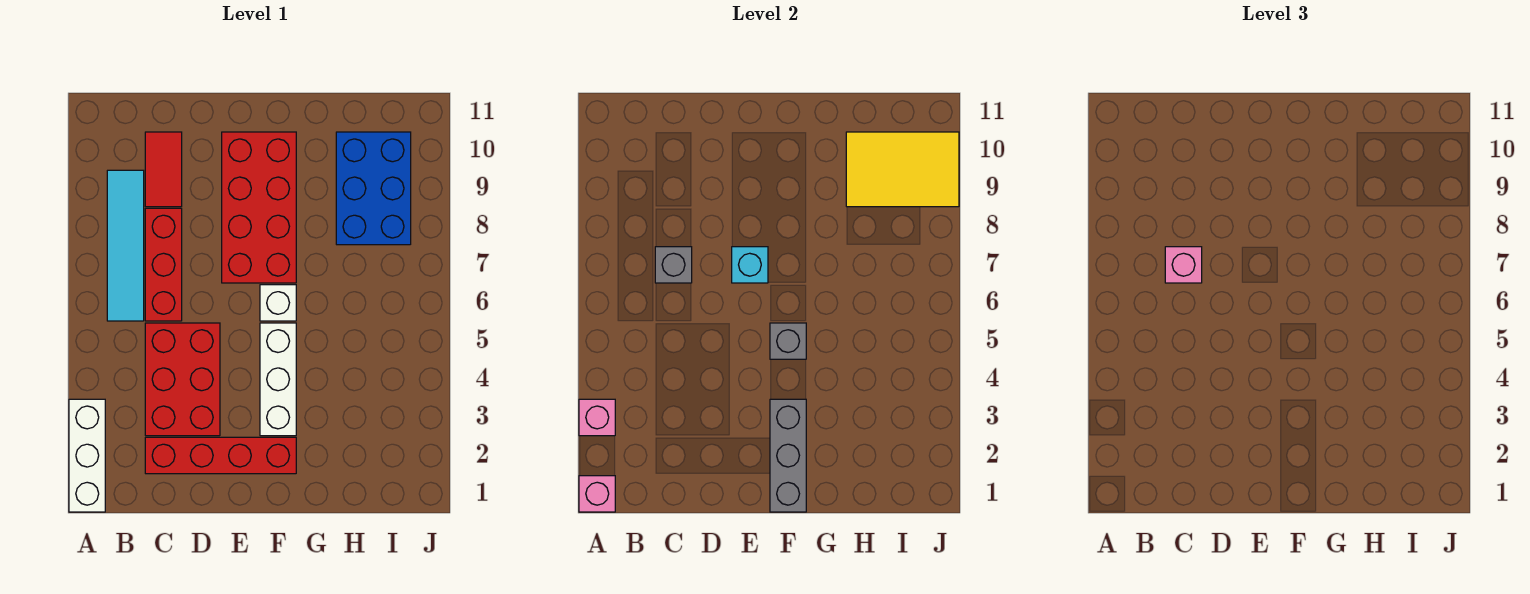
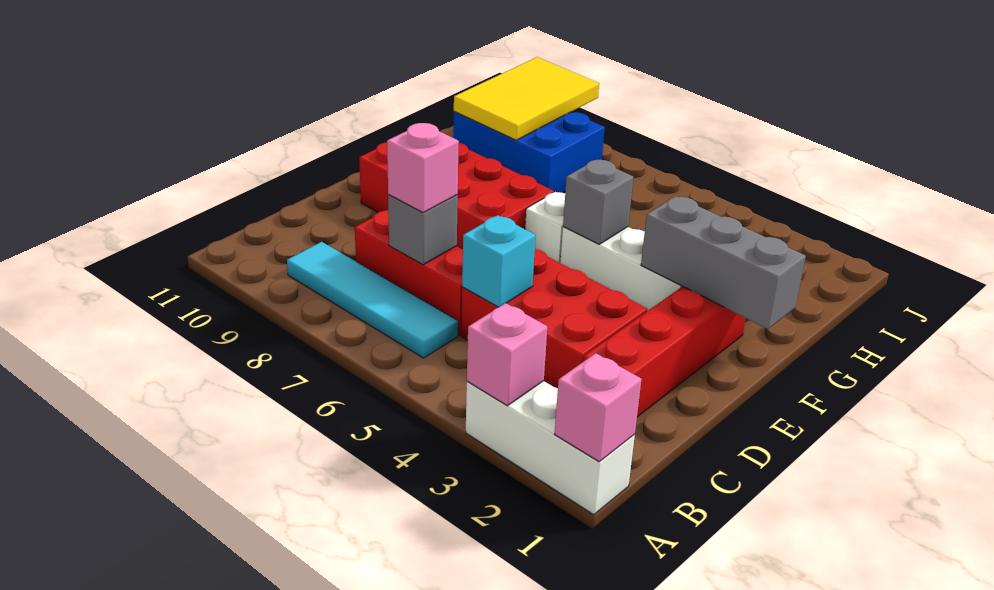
red tile C9:C10 level 1 -> none
cyan brick E7 level 2 -> cyan brick C5 level 2

